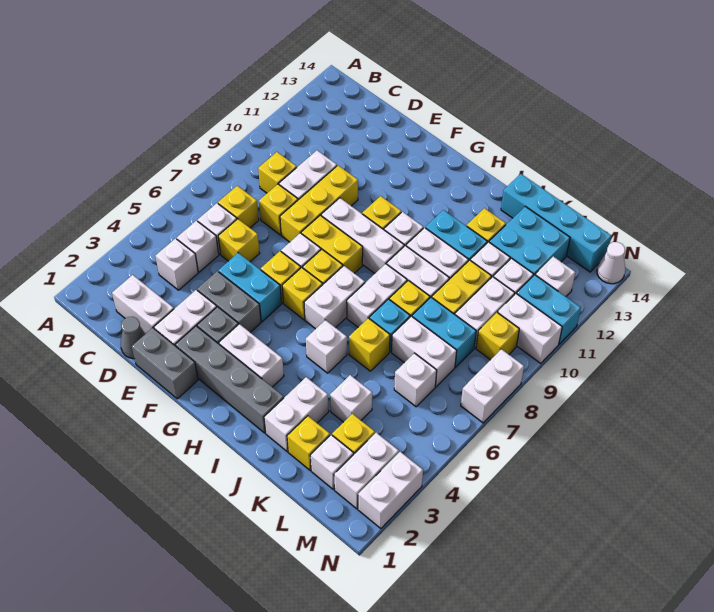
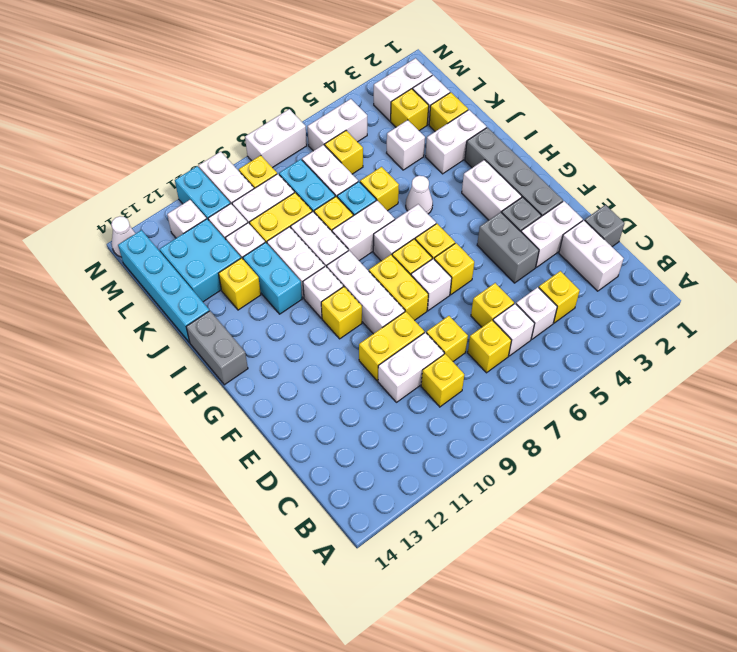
white brick C4 level 1 -> yellow brick C4 level 1
grey cone D1 level 1 -> grey brick D1 level 1
grey brick E1:F1 level 1 -> grey brick H14:I14 level 1
cyan brick E5:F5 level 1 -> none
yellow brick E8:E10 level 1 -> yellow brick E9:E10 level 1
white brick I5 level 1 -> white cone I5 level 1
white brick L6 level 1 -> yellow brick L6 level 1
white brick N2:N3 level 1 -> white brick M5:M6 level 1

